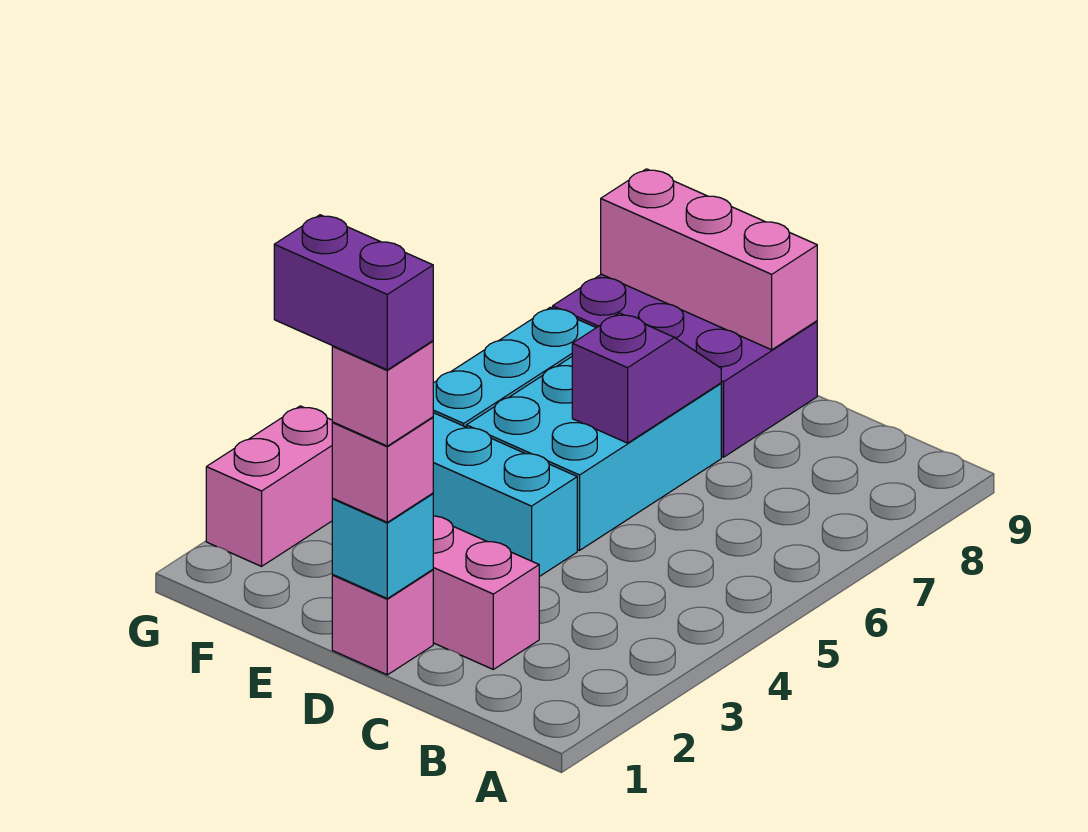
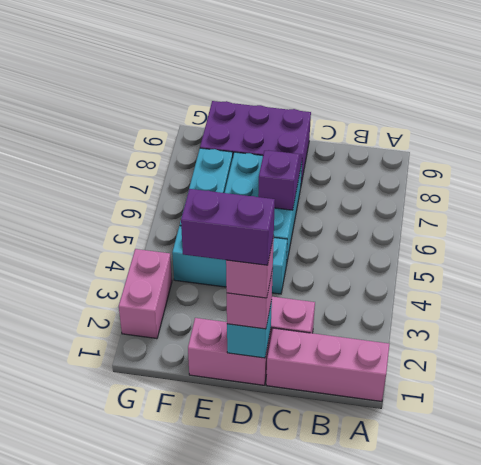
pink brick D1 level 1 -> pink brick D1:E1 level 1
pink brick D9:F9 level 2 -> pink brick A1:C1 level 1

